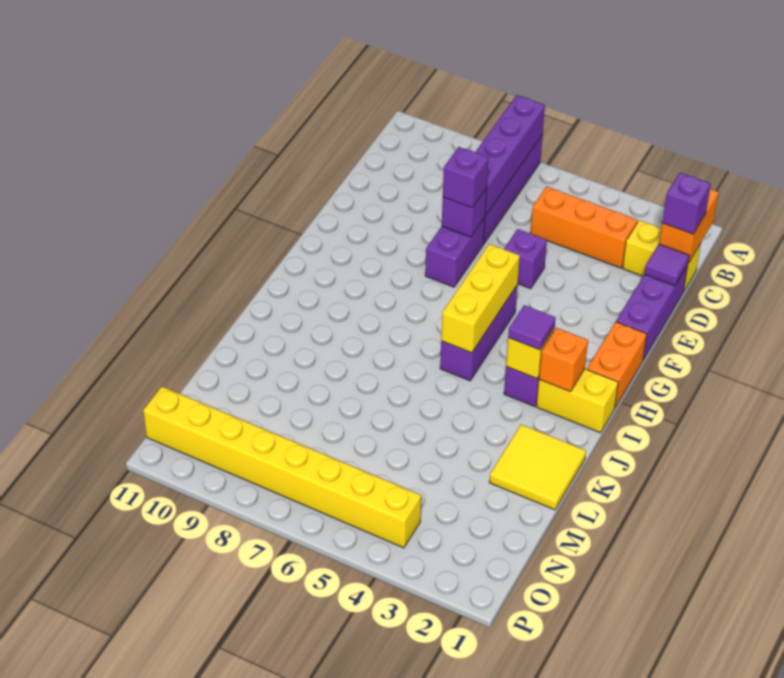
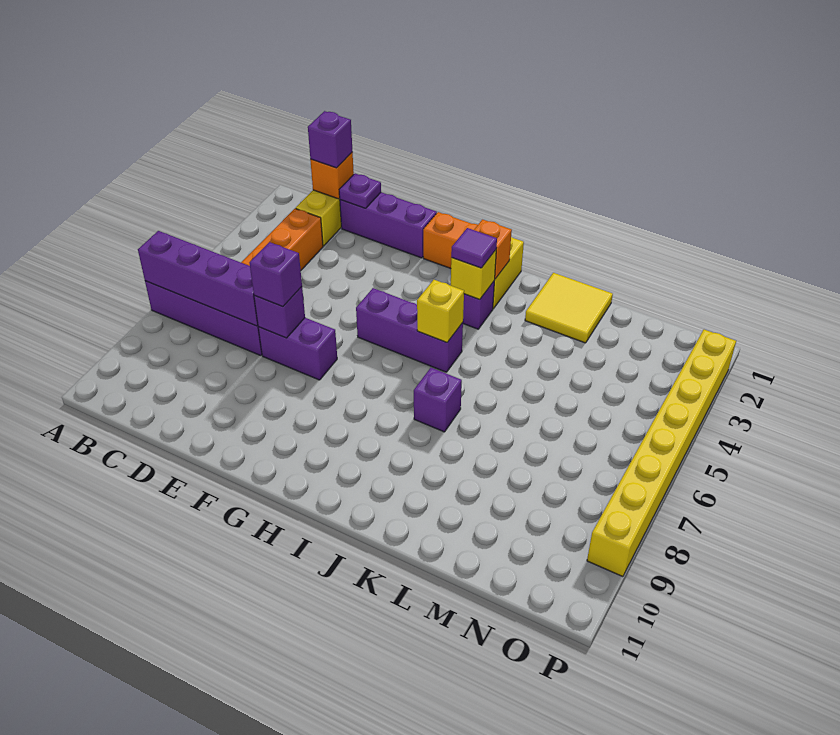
orange brick B1:C1 level 2 -> orange brick C1 level 2
purple tile D1 level 2 -> purple plate D1 level 2
purple brick E5 level 1 -> purple brick J7 level 1
yellow brick G5:I5 level 2 -> yellow brick I5 level 2
yellow brick O4:O11 level 1 -> yellow brick P2:P9 level 1

